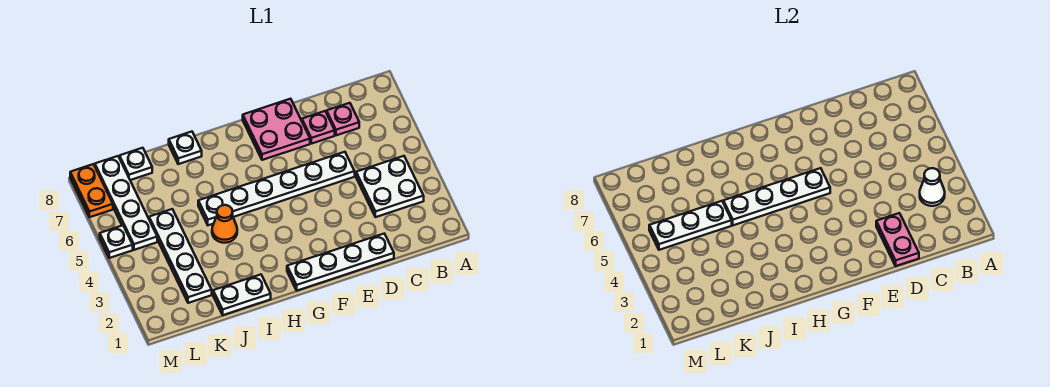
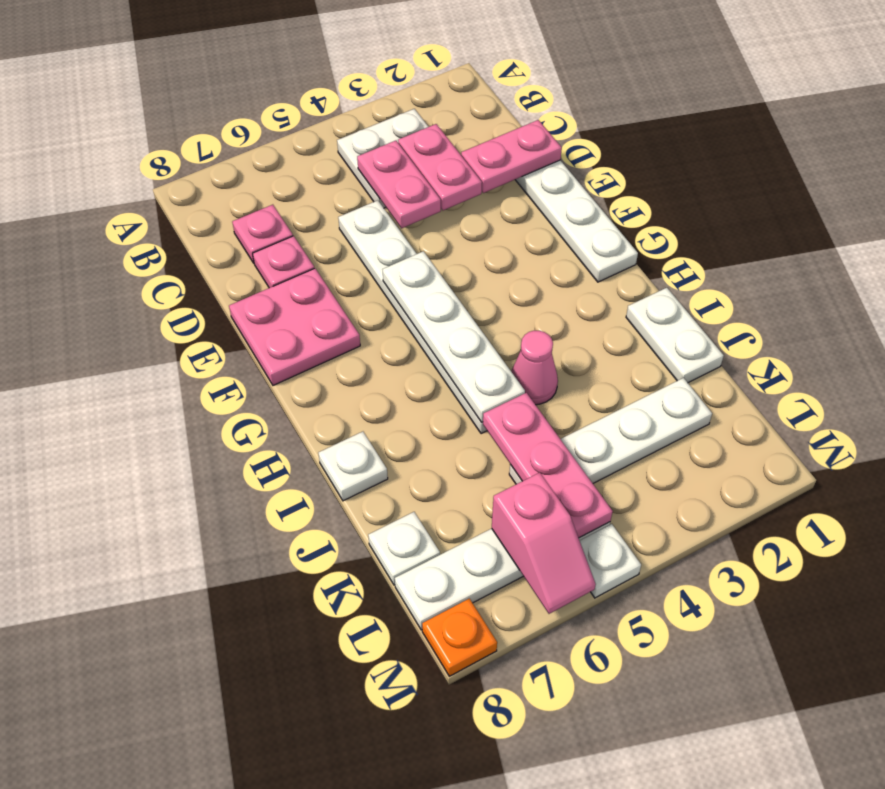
white cone B3 level 2 -> none
none -> pink plate C3:D3 level 2
none -> pink plate C4:D4 level 2
orange cone I4 level 1 -> pink cone I4 level 1
white plate J5:L5 level 2 -> pink plate J5:L5 level 2
none -> pink slope L6:M6 level 2 top L
orange plate M7:M8 level 1 -> orange plate M8 level 1

